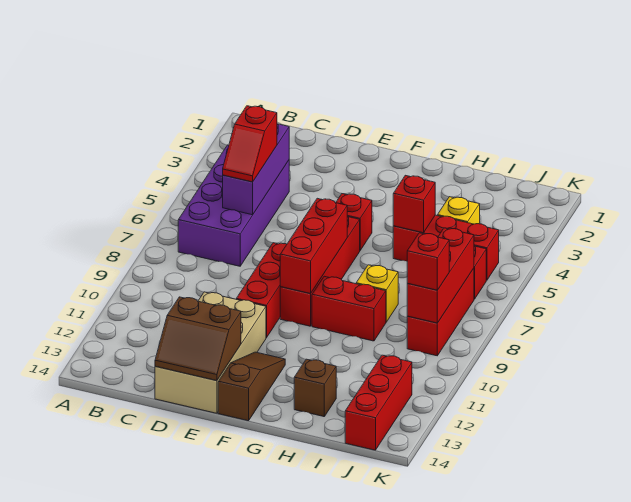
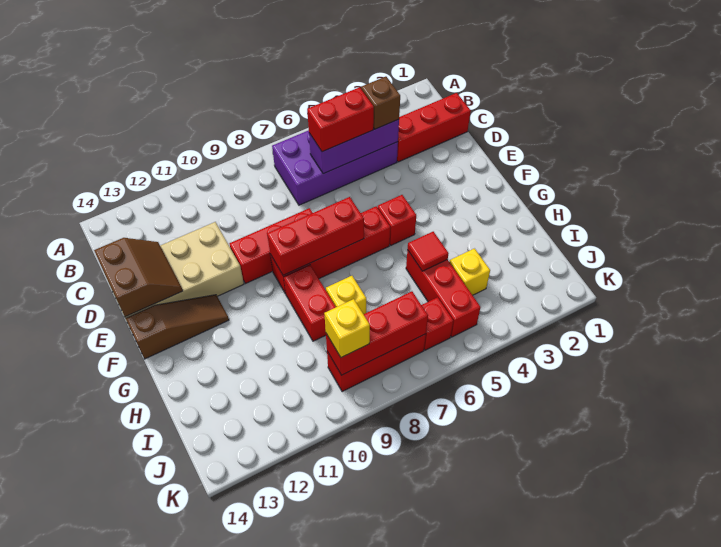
red slope C5:C6 level 3 top 5 -> red brick C5:C6 level 3
brown slope D13:E14 level 2 top 13 -> brown slope D13:E14 level 2 top 14
red brick H5 level 2 -> red tile H5 level 2
brown brick H13 level 1 -> brown brick C4 level 3
red brick J9 level 3 -> yellow brick J9 level 3
red brick J12:J14 level 1 -> red brick C1:C3 level 1

